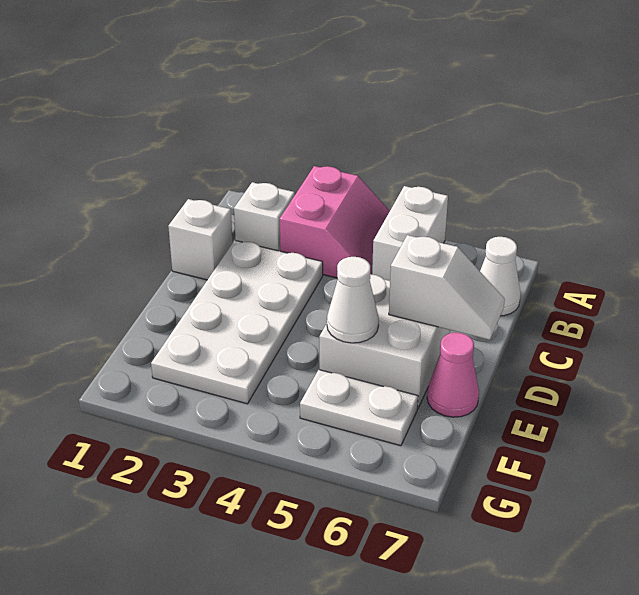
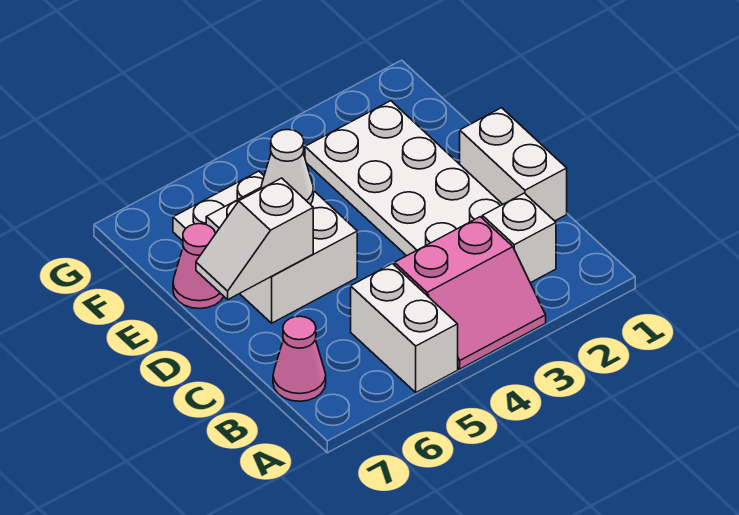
pink slope A3:B4 level 1 top 3 -> pink slope A3:B4 level 1 top B
white cone B7 level 1 -> pink cone B7 level 1
white brick C1 level 1 -> white brick C1:D1 level 1

